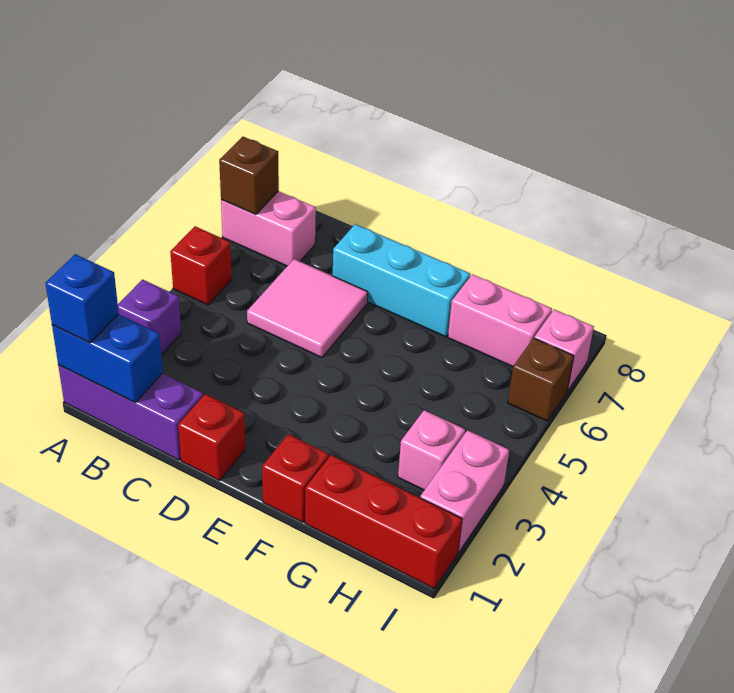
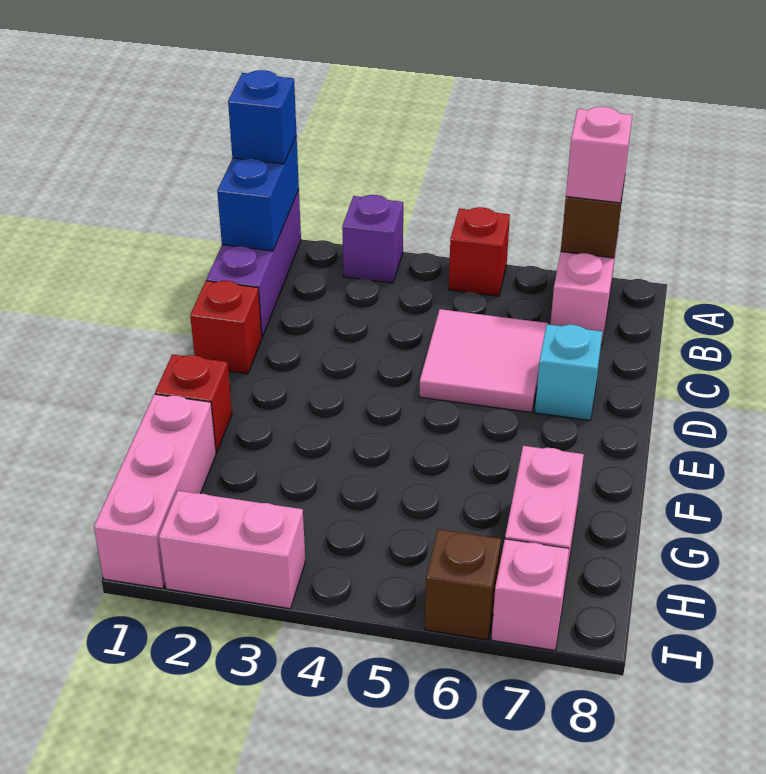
cyan brick D7:F7 level 1 -> cyan brick D7 level 1
red brick G1:I1 level 1 -> pink brick G1:I1 level 1
pink brick H3 level 1 -> pink brick A7 level 3

